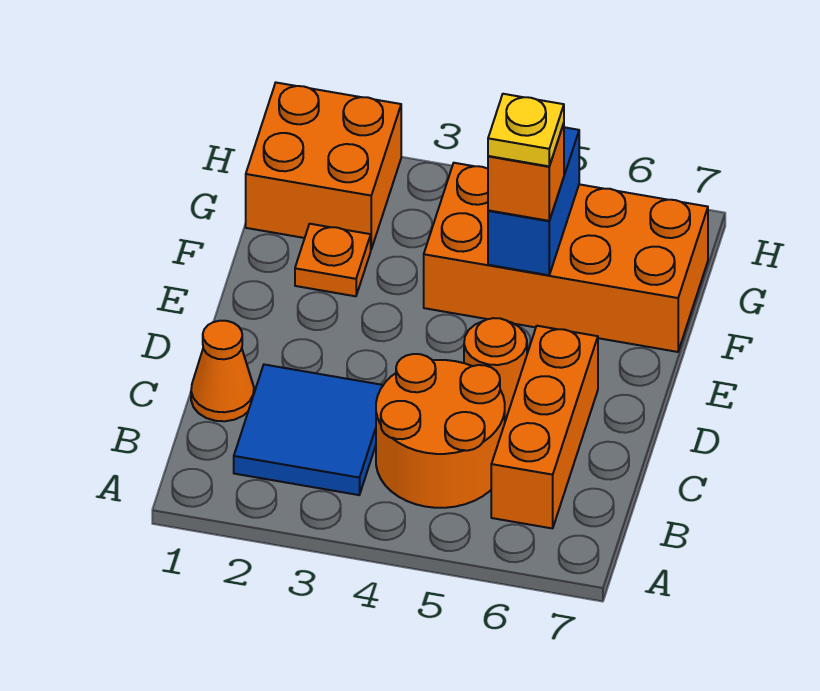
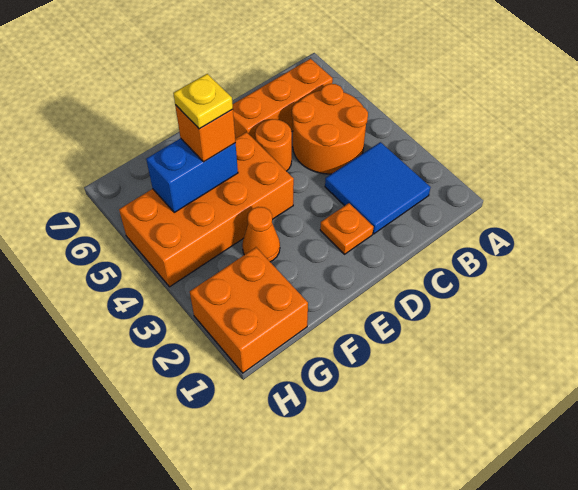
orange cone C1 level 1 -> orange cone F3 level 1
orange plate F2 level 1 -> orange plate D2 level 1
orange brick F4:G7 level 1 -> orange brick E4:H5 level 1

